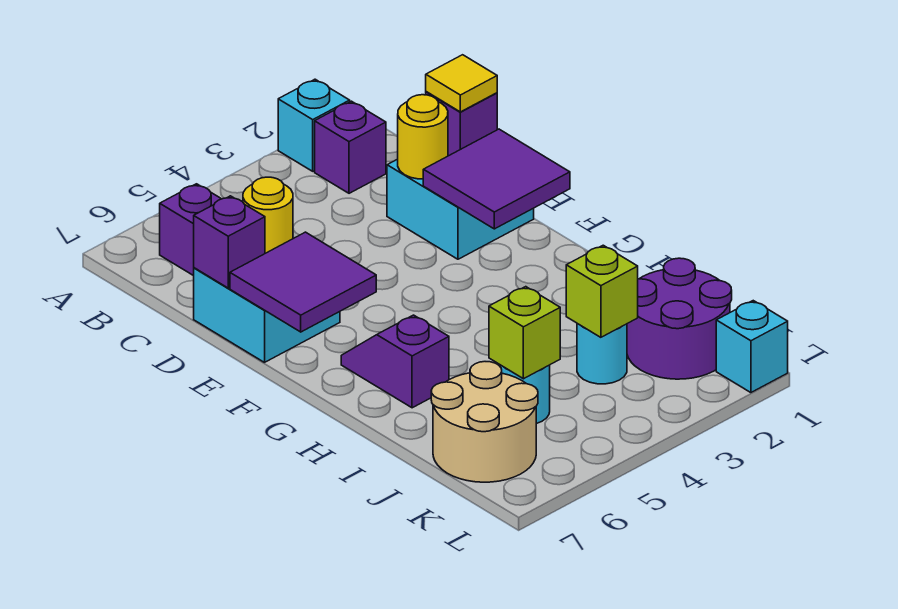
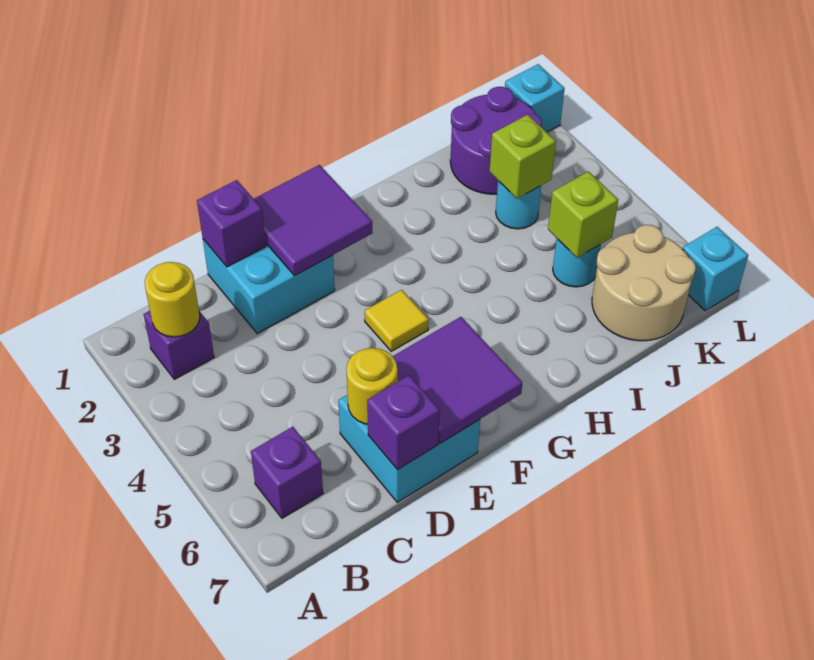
cyan brick A2 level 1 -> cyan brick L7 level 1
yellow tile D1 level 3 -> yellow tile F4 level 1
yellow round brick D2 level 2 -> yellow round brick B2 level 2
purple slope G6:H6 level 1 top H -> none

